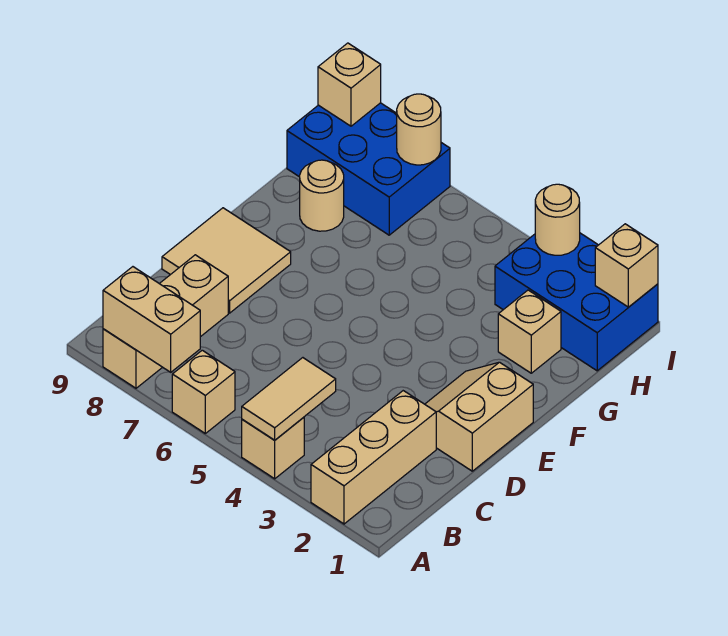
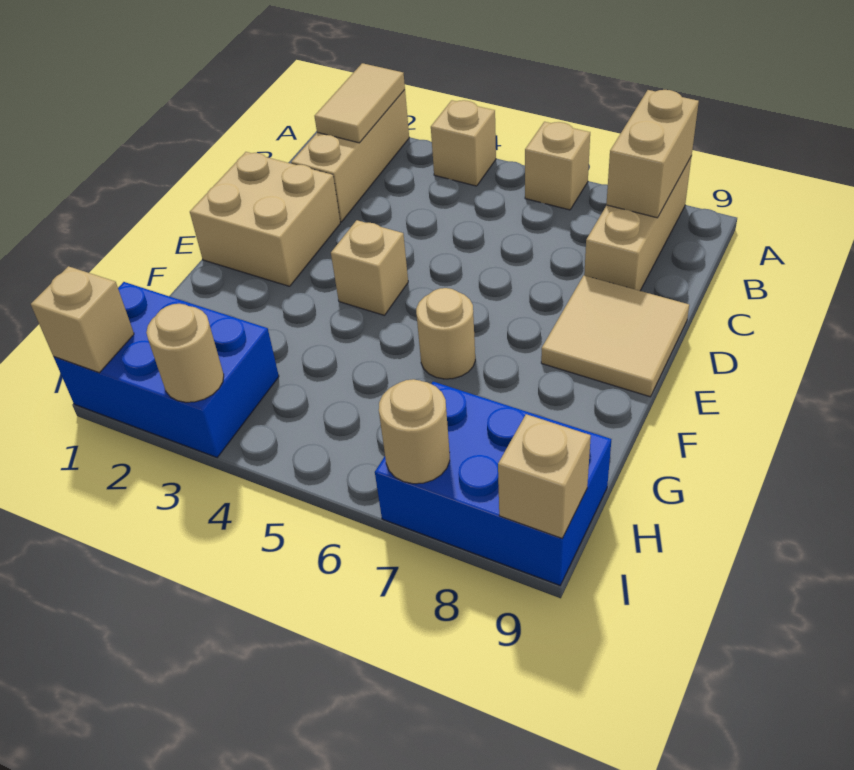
tan tile A4:B4 level 2 -> tan tile A2:B2 level 2
tan brick A7:A8 level 2 -> tan brick A8:B8 level 2
tan slope D1:E2 level 1 top 1 -> tan brick D1:E2 level 1
tan brick G2 level 1 -> tan brick E4 level 1
tan round brick G8 level 1 -> tan round brick F6 level 1

